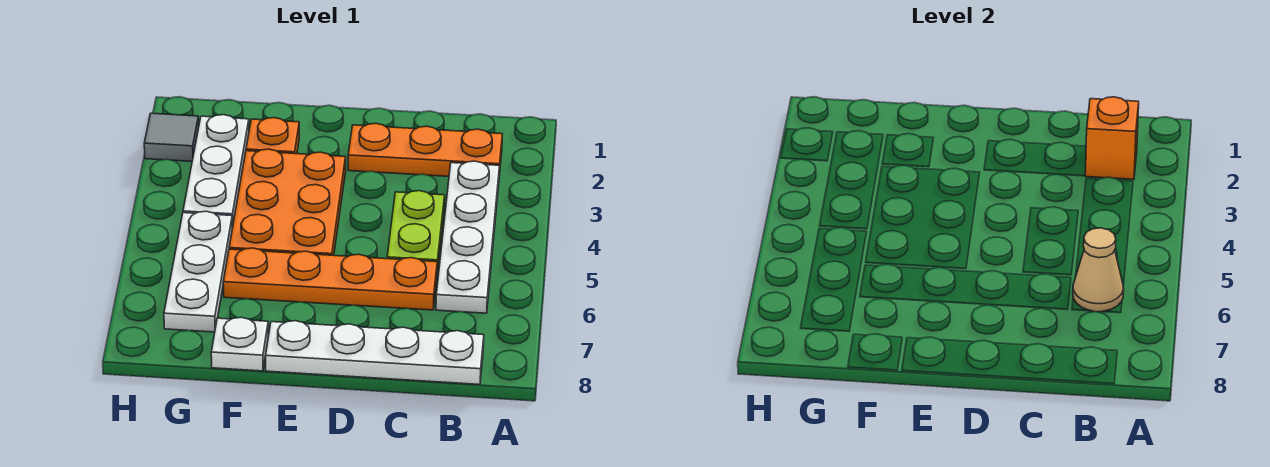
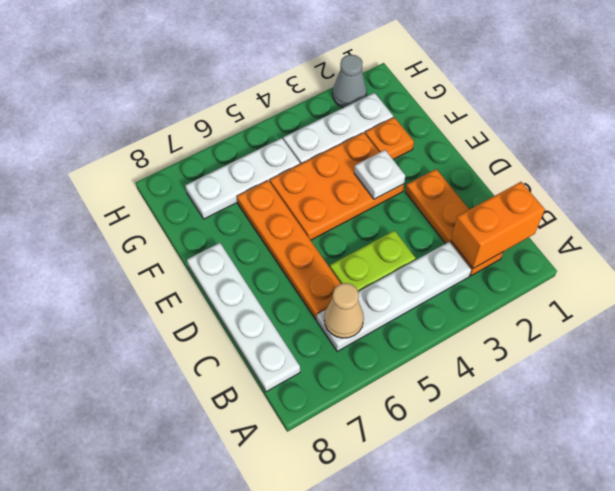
orange brick B2 level 2 -> orange brick B1:B2 level 2
white plate F8 level 1 -> white plate E3 level 2
grey tile H2 level 1 -> grey cone H2 level 1

